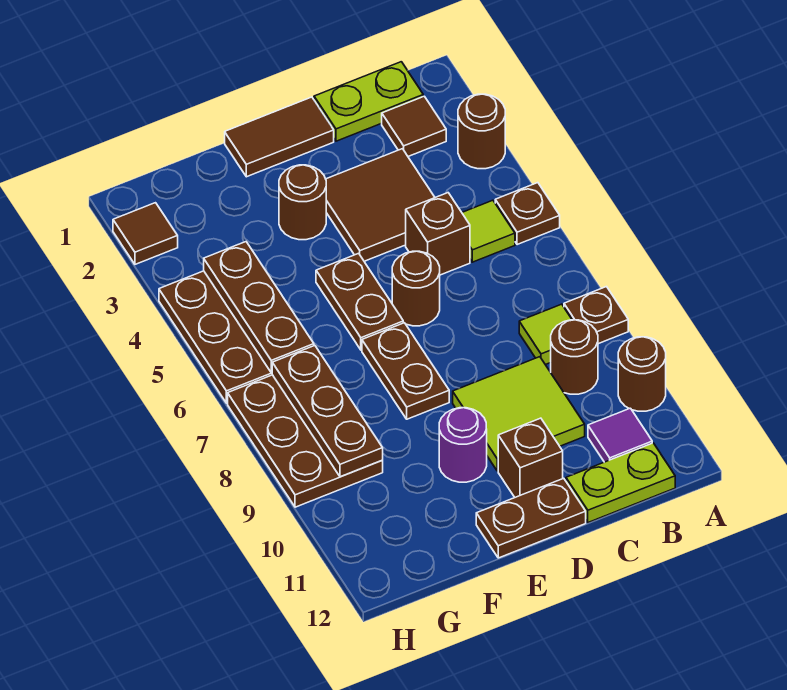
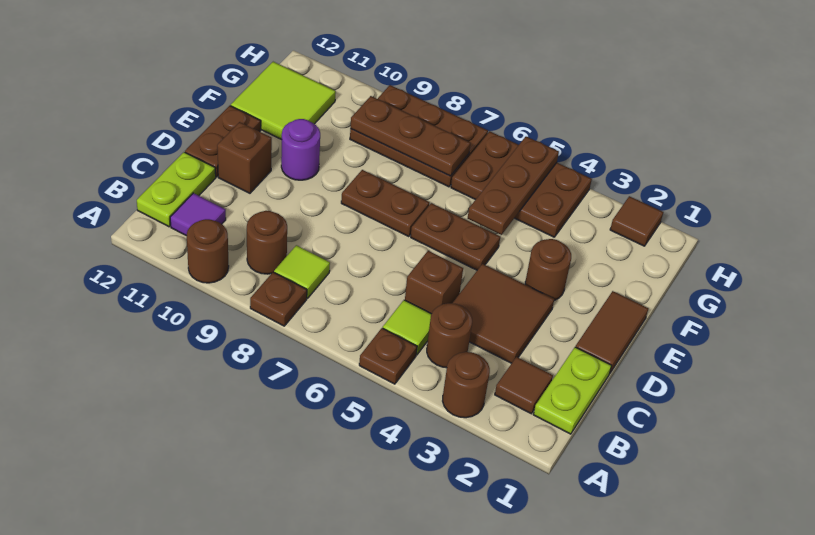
lime tile C9:D10 level 1 -> lime tile F11:G12 level 1
brown round brick D6 level 1 -> brown round brick B4 level 1
brown plate G4:G6 level 2 -> brown plate F5:H5 level 2

